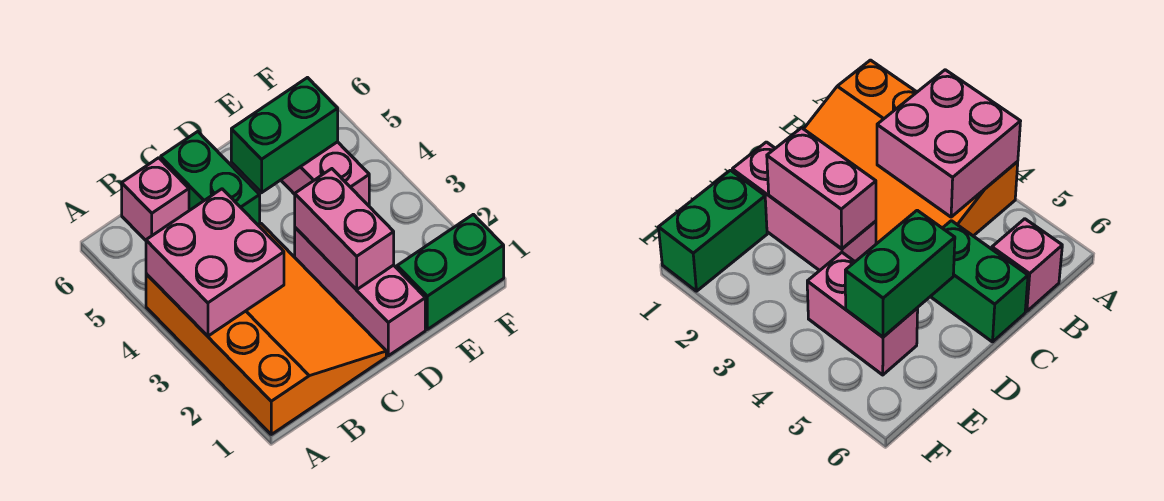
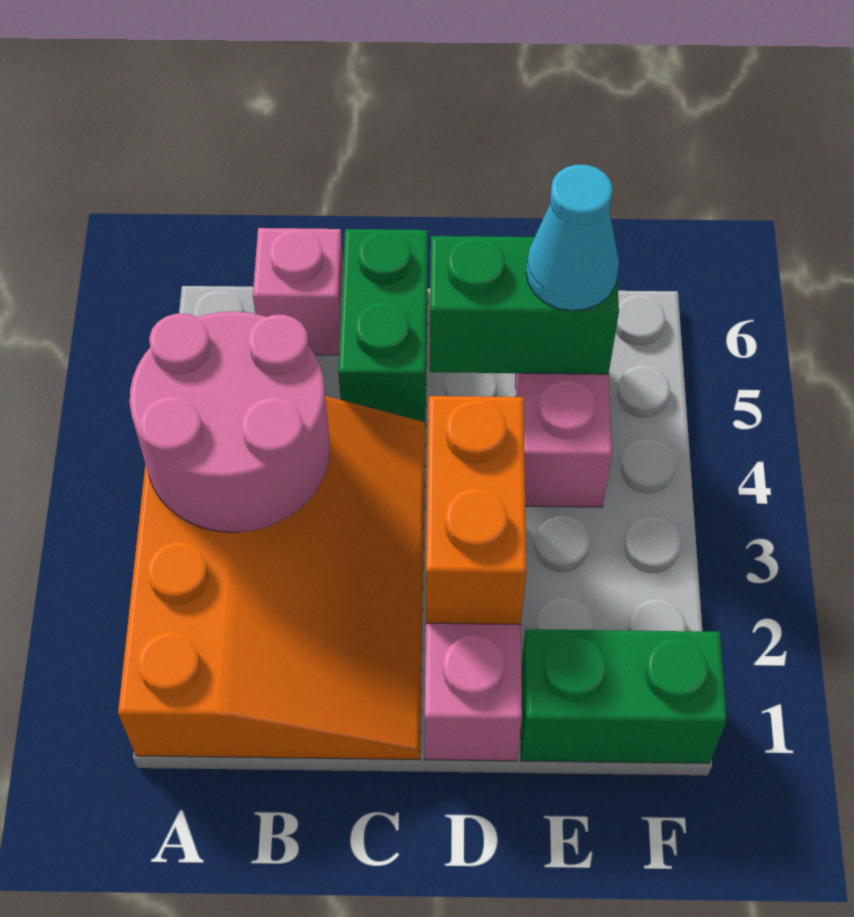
pink brick A3:B4 level 2 -> pink round brick A3:B4 level 2
pink brick D2:D3 level 2 -> orange brick D2:D3 level 2
none -> cyan cone E5 level 3

